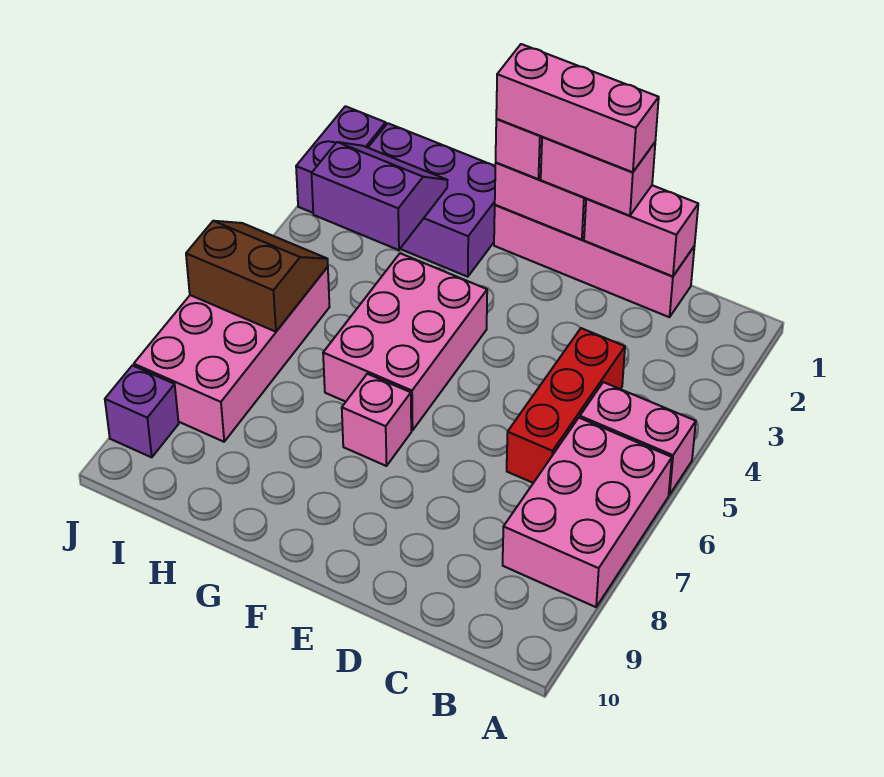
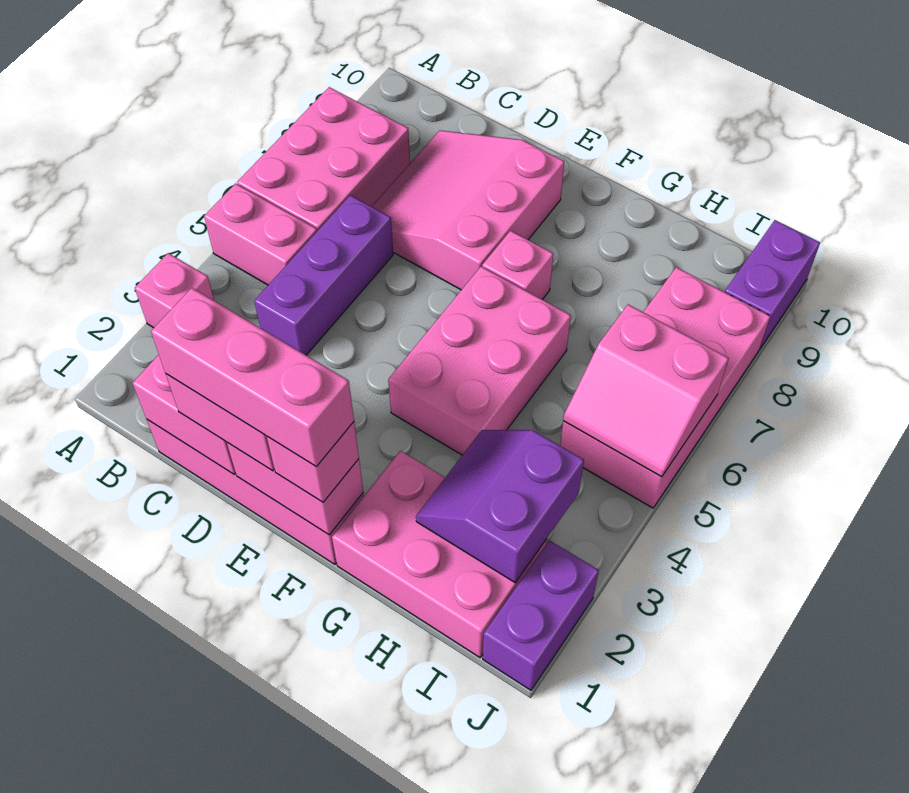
none -> pink brick A3 level 1
red brick C4:C6 level 1 -> purple brick C4:C6 level 1
none -> pink slope C7:E9 level 1 top E
purple brick G1:I2 level 1 -> pink brick G1:I2 level 1
purple slope H2:I3 level 2 top 3 -> purple slope H2:I3 level 2 top I
brown slope I5:J6 level 2 top 6 -> pink slope I5:J6 level 2 top 6
purple brick J9 level 1 -> purple brick J9:J10 level 1

